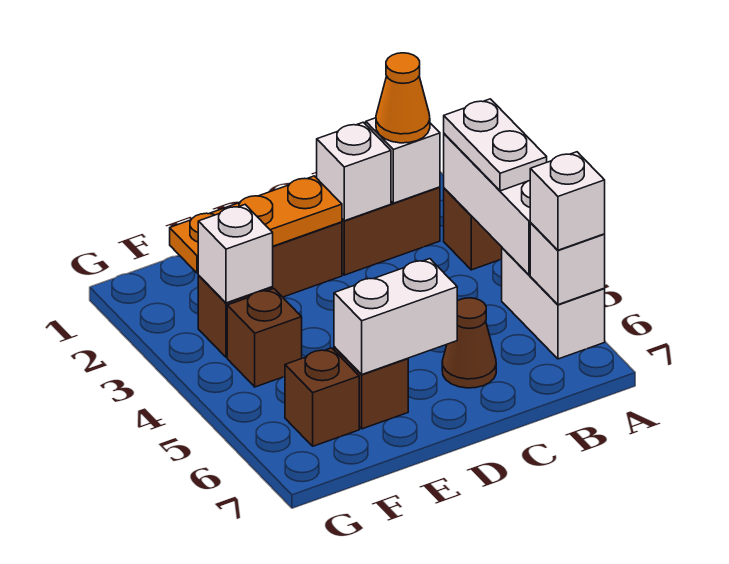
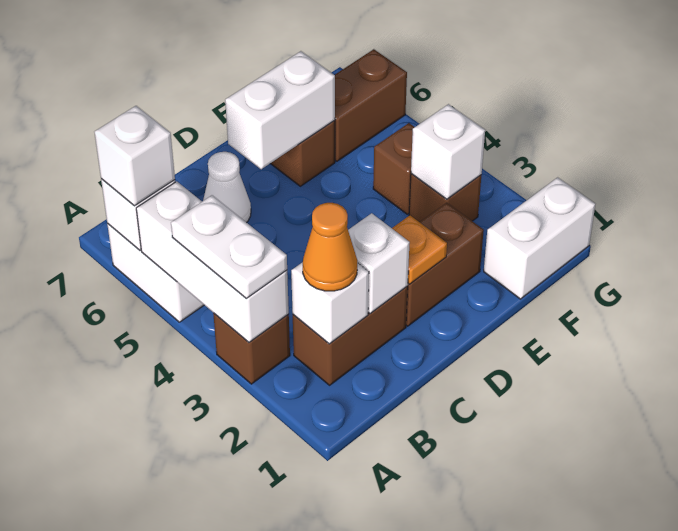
brown cone C6 level 1 -> white cone C6 level 1
orange plate D2:F2 level 2 -> orange plate D2 level 2
none -> white brick F1:G1 level 1
brown brick F6 level 1 -> brown brick F6:G6 level 1

